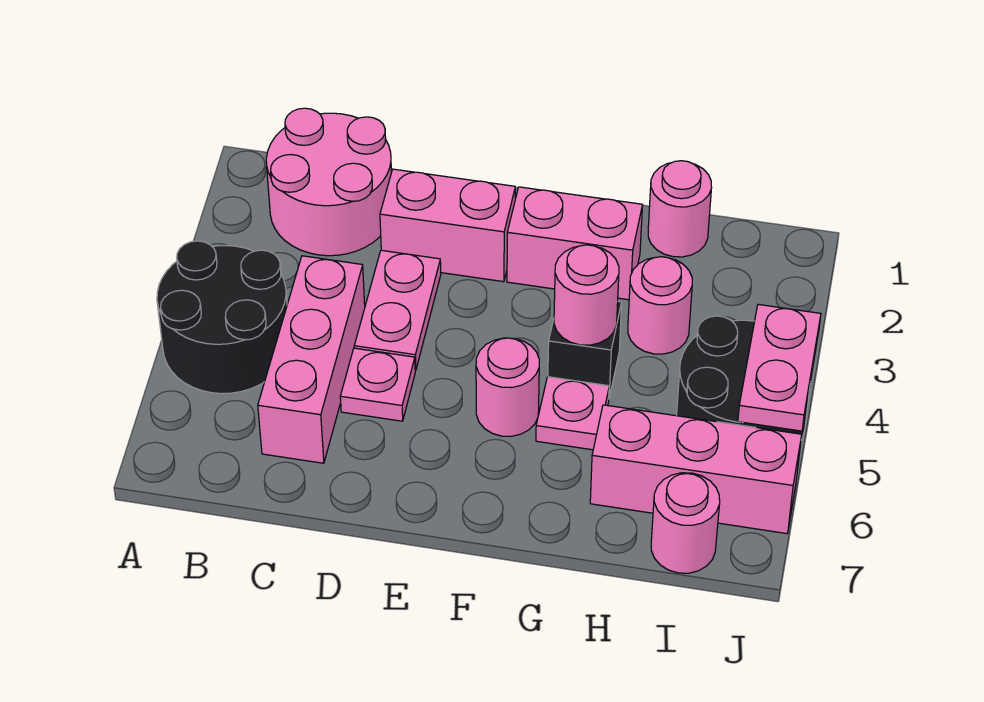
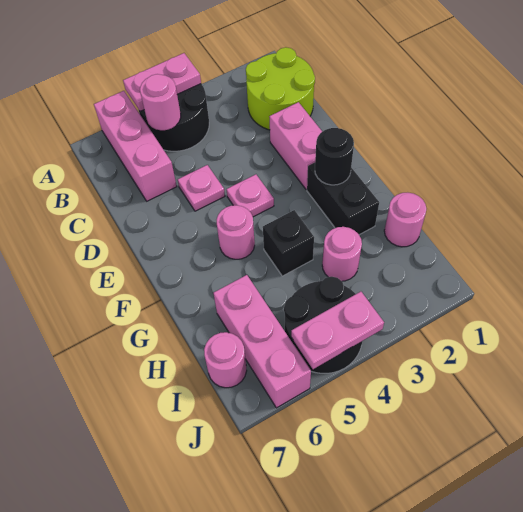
pink round brick B1:C2 level 1 -> lime round brick B1:C2 level 1
pink brick C4:C6 level 1 -> pink brick A6:C6 level 1
pink plate D3:D4 level 1 -> pink plate A4:A5 level 2
pink brick F2:G2 level 1 -> black brick F2:G2 level 1
none -> black round brick F2 level 2
pink round brick G4 level 2 -> pink round brick B5 level 2
pink plate G5 level 1 -> pink plate E4 level 1

